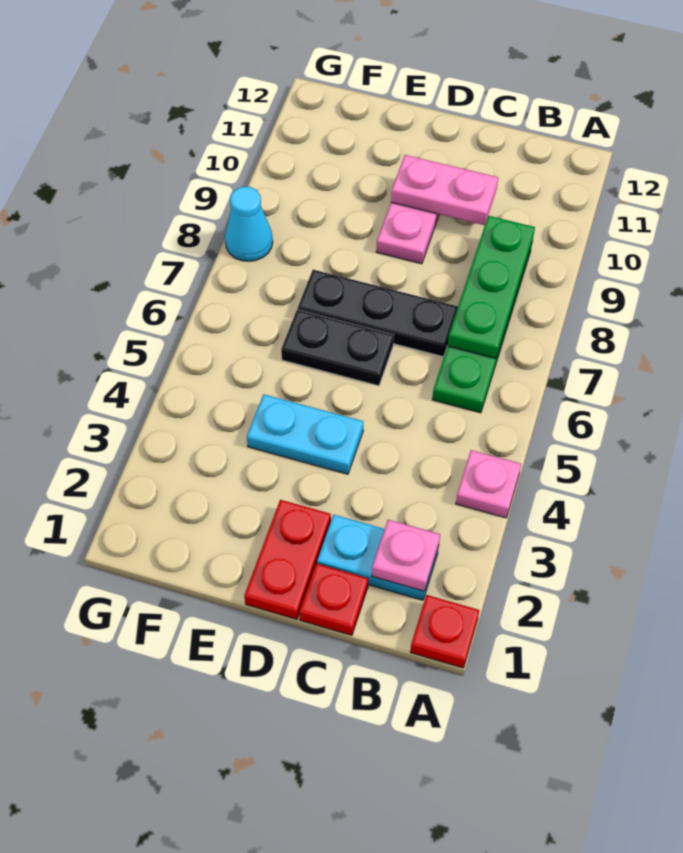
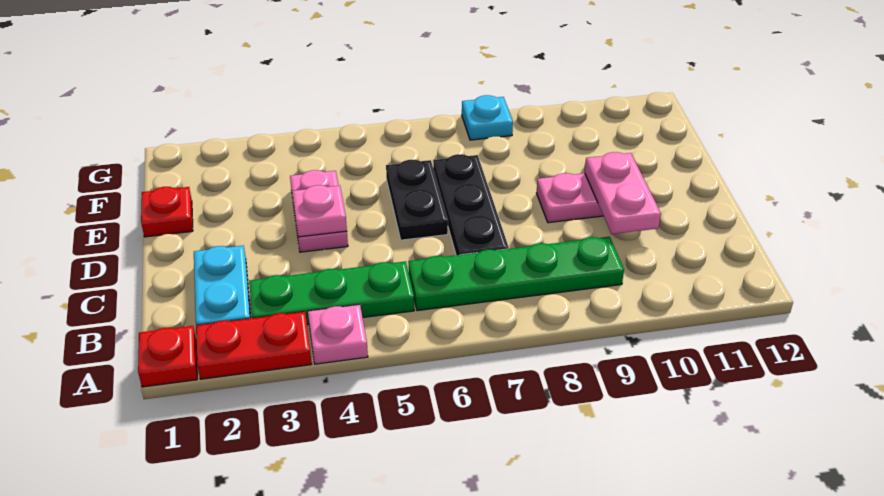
pink plate B2 level 2 -> pink plate D4 level 2
green plate B7:B9 level 2 -> green plate B3:B5 level 1
red plate C1 level 1 -> red plate E1 level 1
red plate D1:D2 level 1 -> red plate A2:A3 level 1
cyan plate D4:E4 level 1 -> pink plate D4:E4 level 1
cyan cone G8 level 1 -> cyan plate G8 level 1

